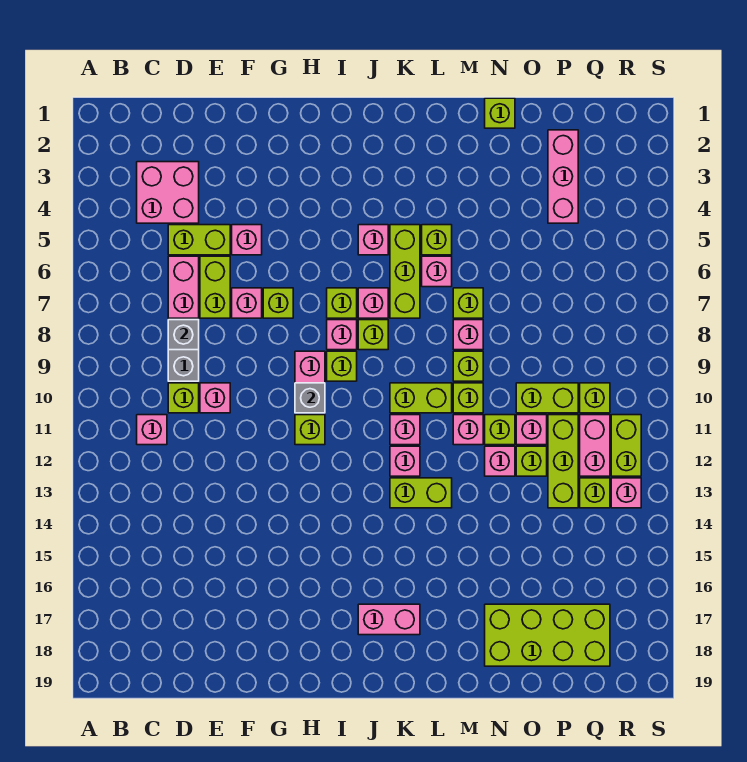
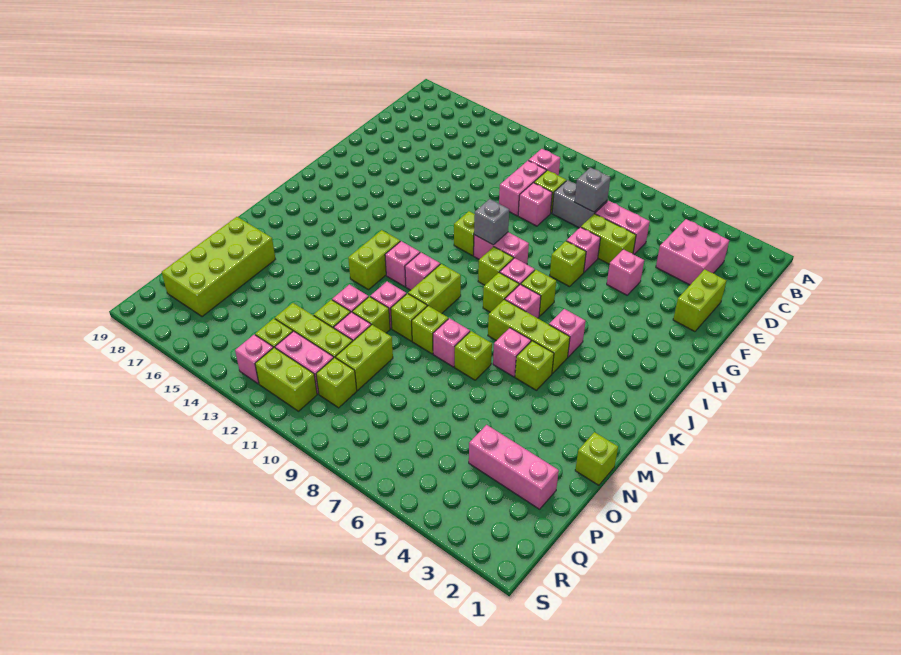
lime brick D5:E5 level 1 -> lime brick E2:F2 level 1
pink brick J17:K17 level 1 -> pink brick D11:E11 level 1

